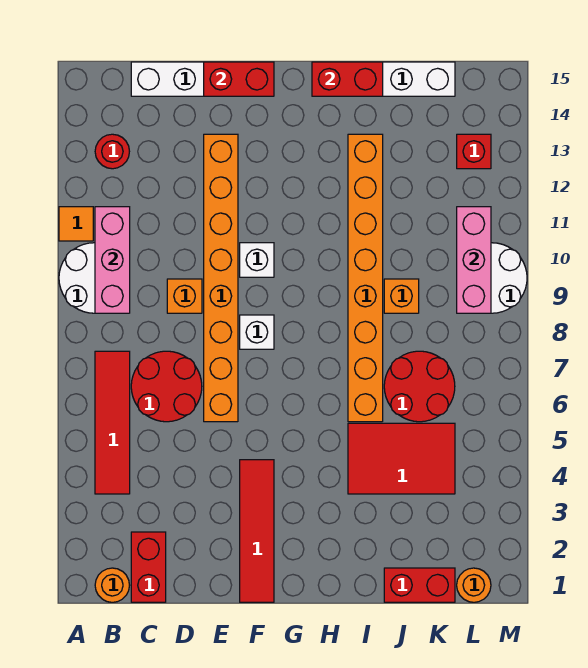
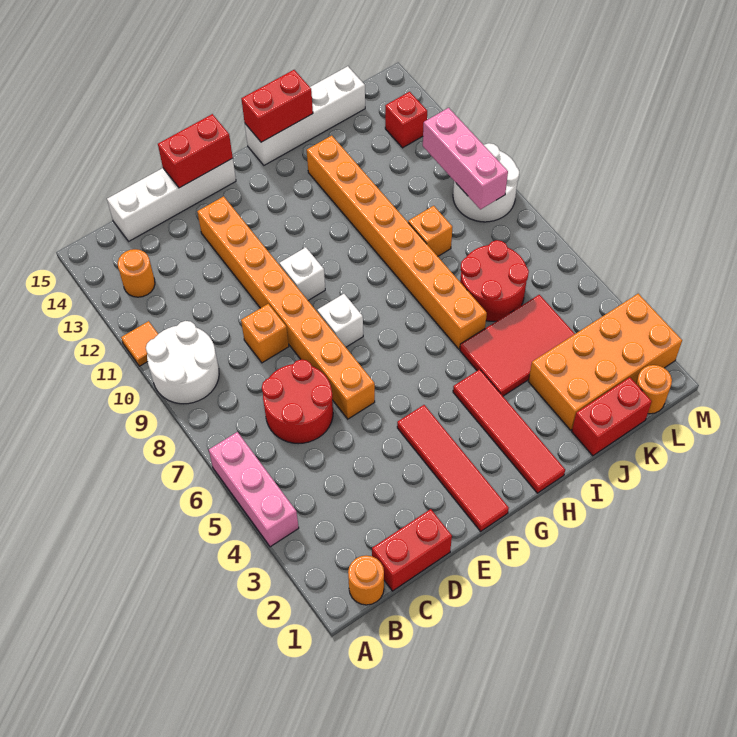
red tile B4:B7 level 1 -> red tile H1:H4 level 1
pink brick B9:B11 level 2 -> pink brick A4:A6 level 1
red round brick B13 level 1 -> orange round brick B13 level 1
red brick C1:C2 level 1 -> red brick C1:D1 level 1
none -> orange brick J2:M3 level 1

